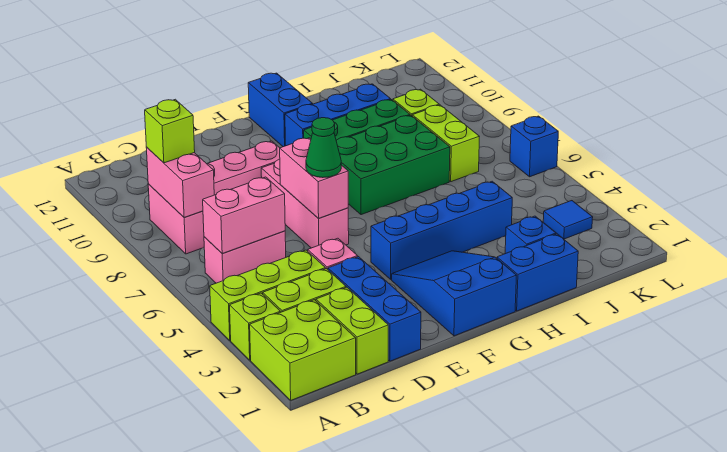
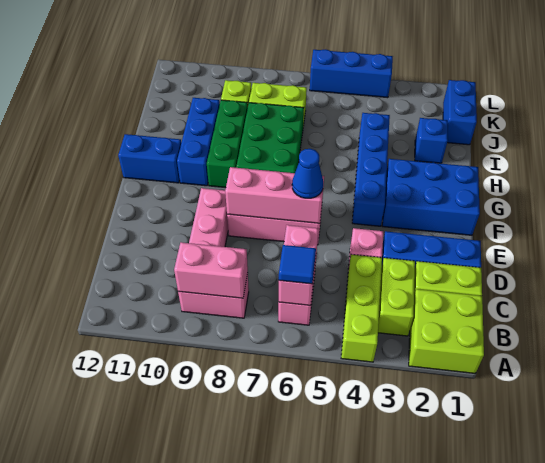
lime brick A3 level 1 -> none
lime brick B9 level 3 -> none
pink brick E6:E7 level 2 -> pink brick E6:E8 level 2
green cone E6 level 3 -> blue cone E6 level 3
blue slope F1:G3 level 1 top 1 -> blue brick F1:G3 level 1
blue brick H1:I1 level 1 -> blue brick J1:K1 level 1
blue tile K3 level 1 -> blue tile B6 level 3
blue brick L6 level 1 -> blue brick L4:L6 level 1

